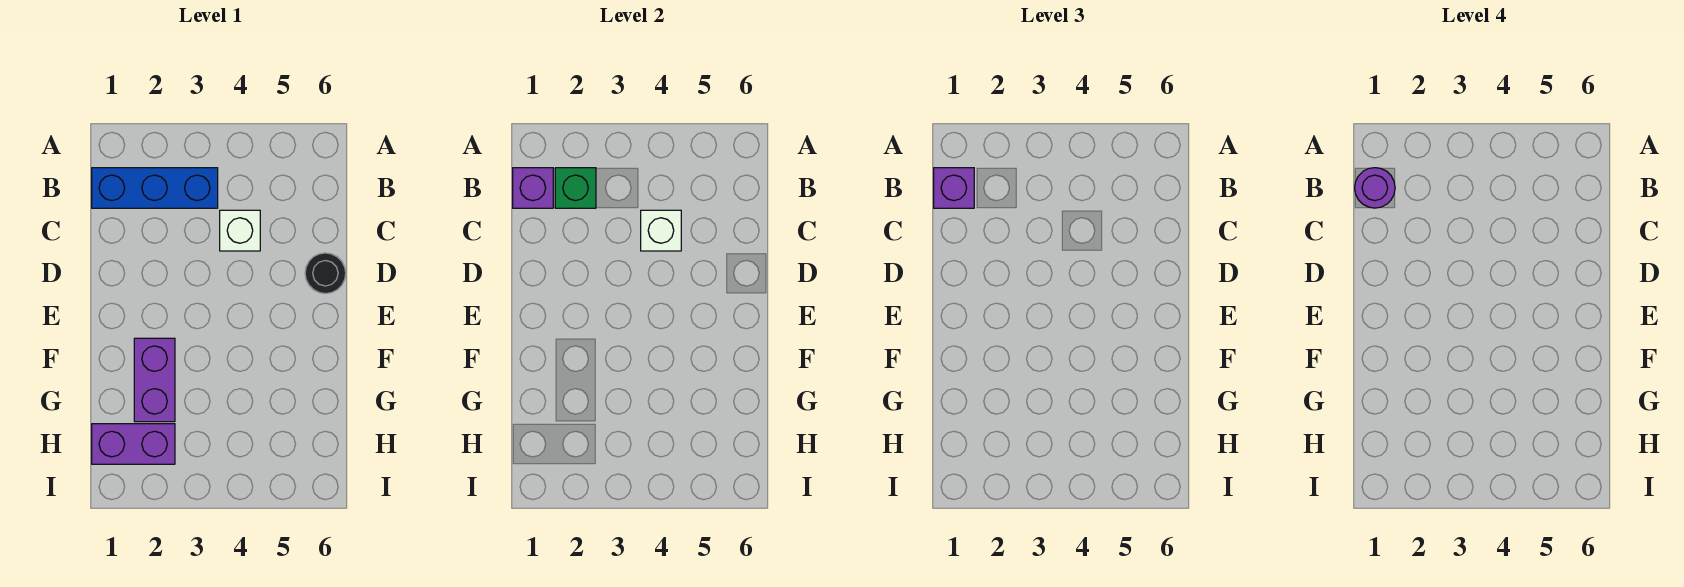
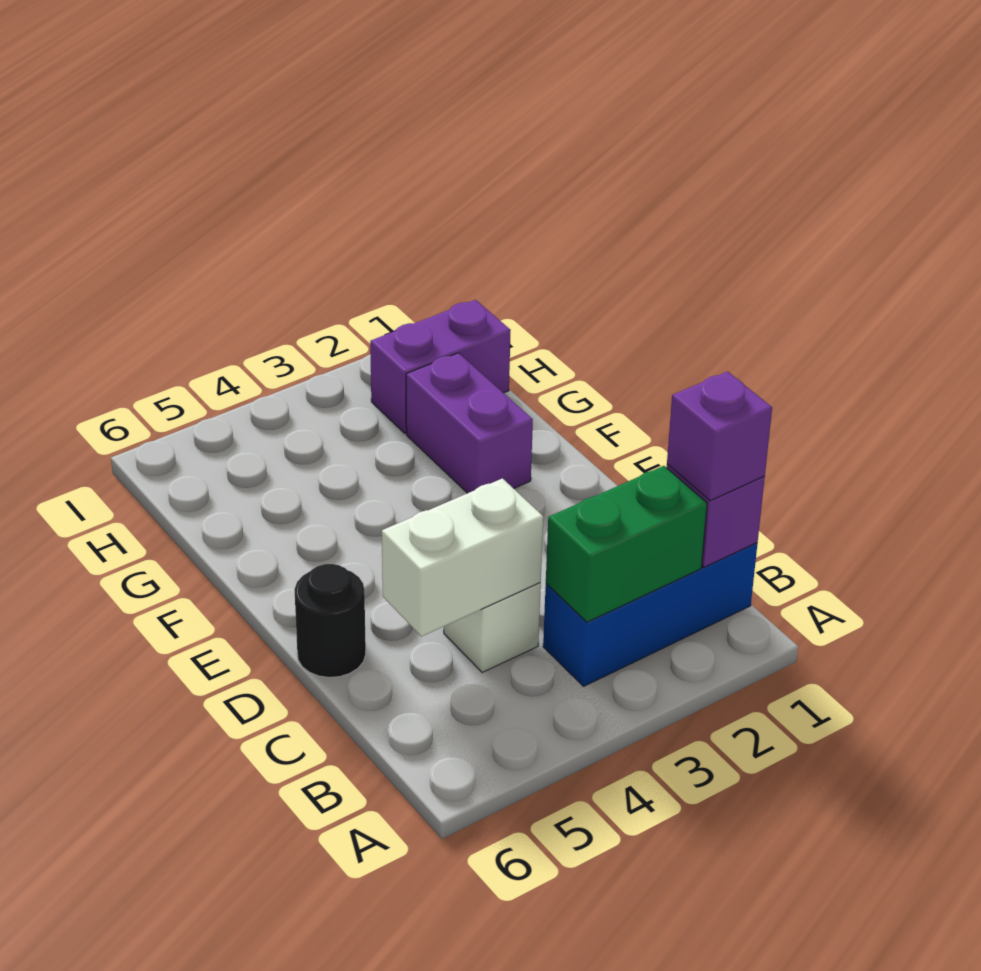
purple round brick B1 level 4 -> none
green brick B2 level 2 -> green brick B2:B3 level 2
white brick C4 level 2 -> white brick C4:C5 level 2

